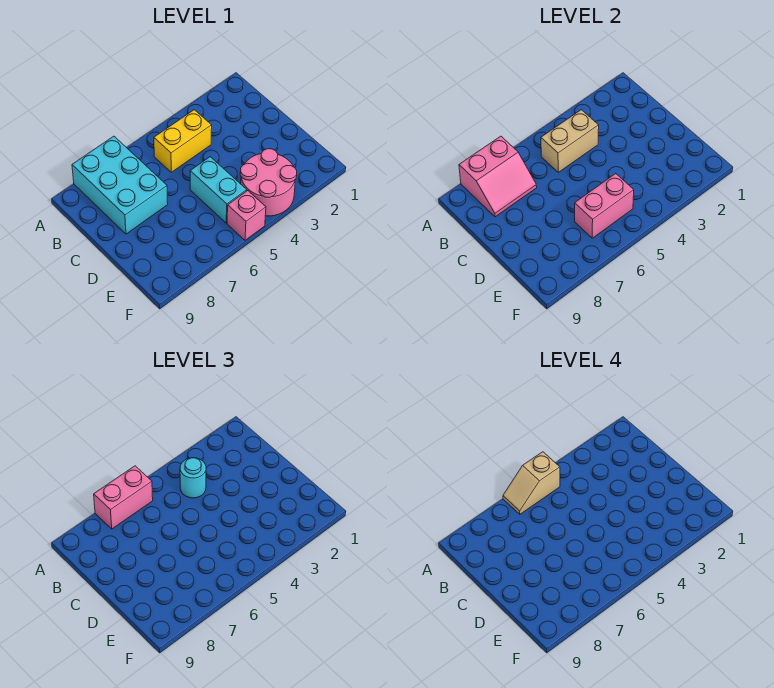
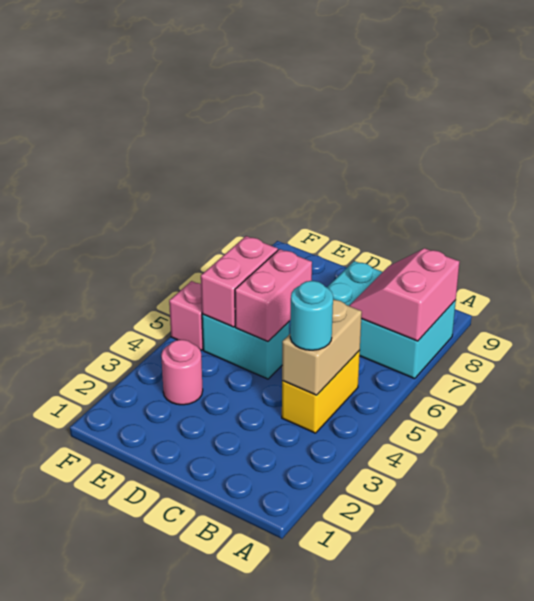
tan slope A5:A6 level 4 top 5 -> none
pink brick A6:A7 level 3 -> pink brick D5:D6 level 2
pink round brick E3:F4 level 1 -> pink round brick E3 level 1

